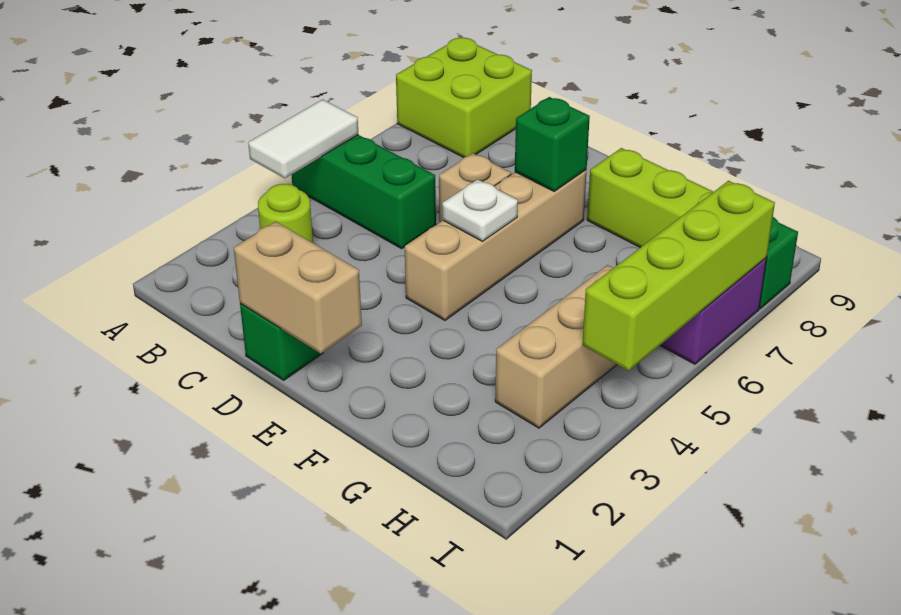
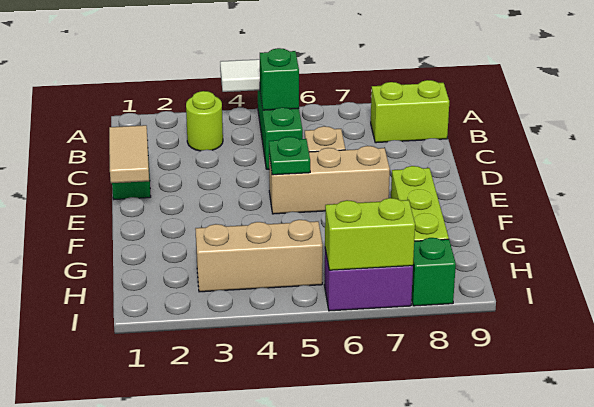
lime brick A8:B9 level 1 -> lime brick B8:B9 level 1
tan brick D1:E1 level 2 -> tan tile D1:E1 level 2
tan brick E4:E7 level 1 -> tan brick E5:E7 level 1
white plate E5 level 2 -> green plate E5 level 2
green brick E7 level 2 -> green brick B5 level 2
lime brick I4:I7 level 2 -> lime brick I6:I7 level 2

